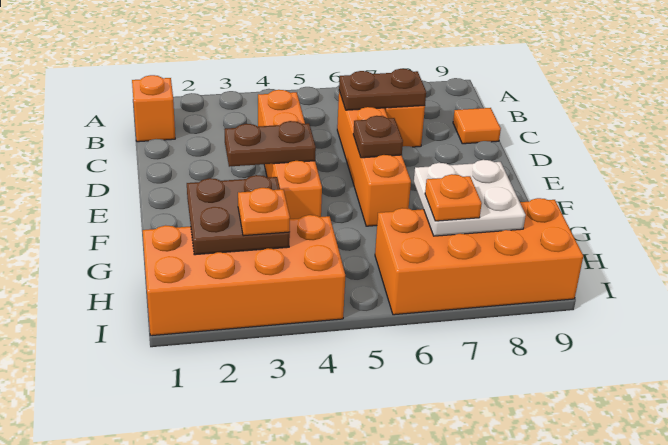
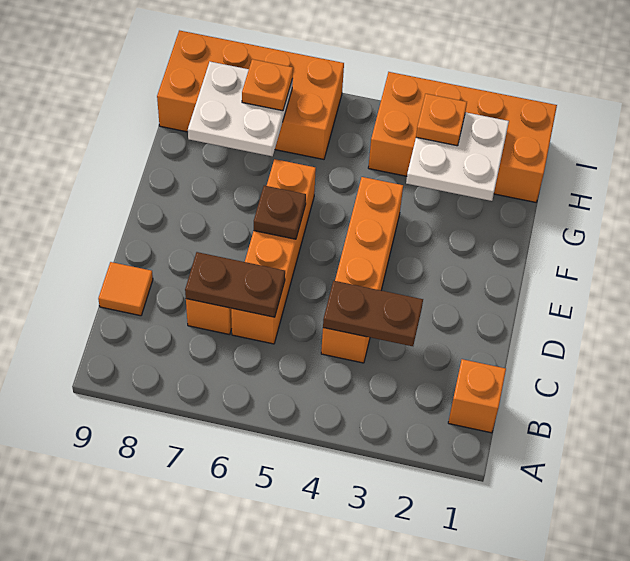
brown plate E3:E4 level 2 -> brown plate C3:C4 level 2
brown plate G2:H3 level 2 -> white plate G2:H3 level 2

